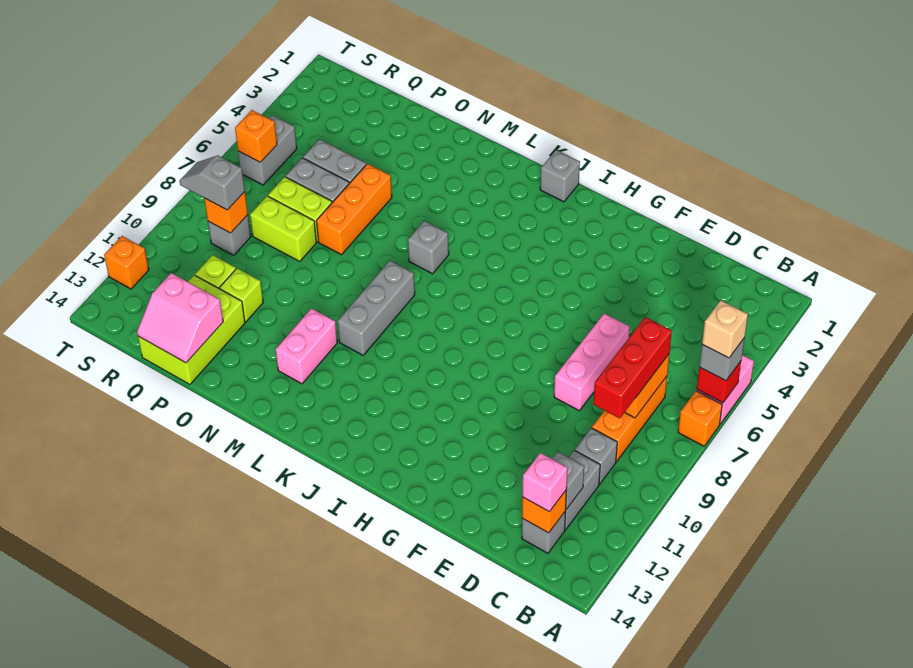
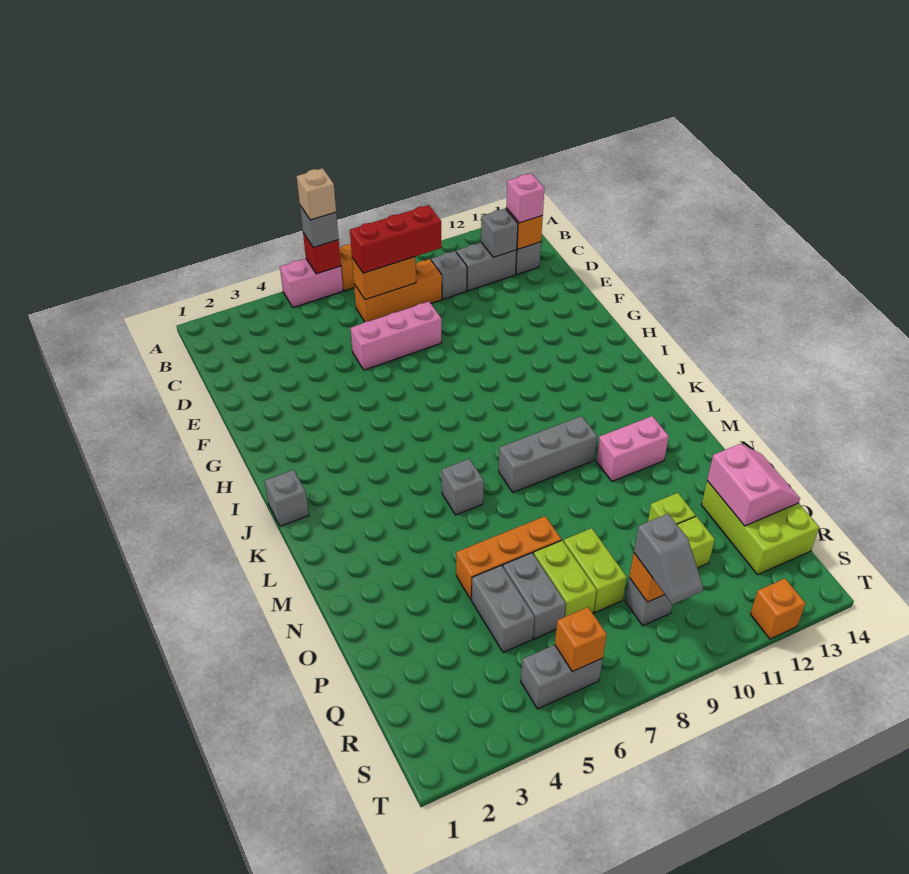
lime brick P12:Q14 level 1 -> lime brick P13:R14 level 1

